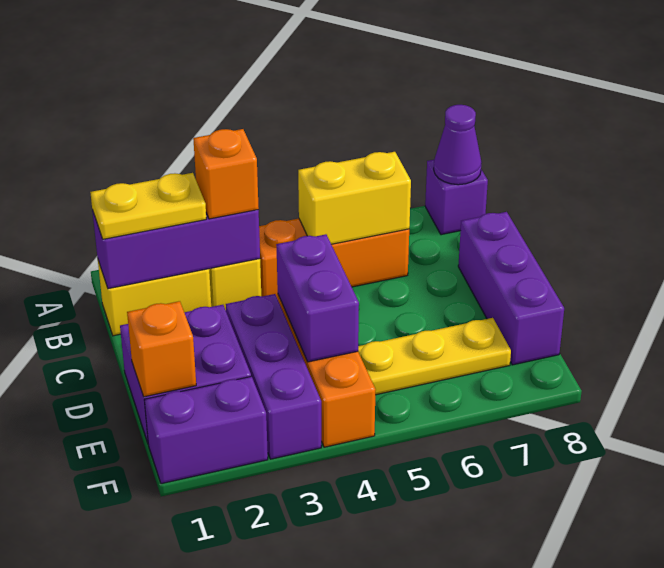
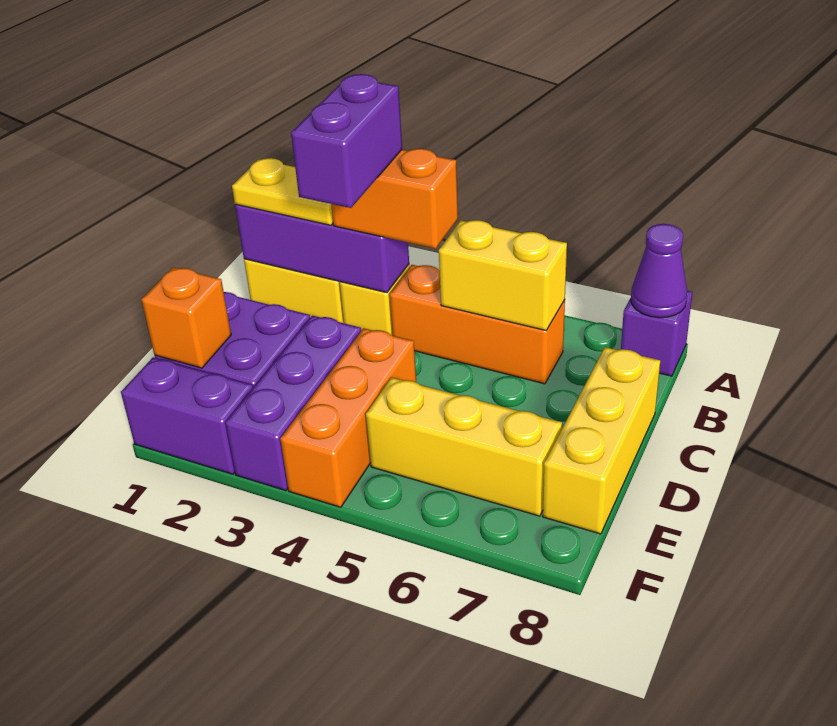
orange brick B3 level 3 -> orange brick B3:B4 level 3
purple brick C8:E8 level 1 -> yellow brick C8:E8 level 1
purple brick D4:E4 level 2 -> purple brick B3:C3 level 4
yellow plate E5:E7 level 1 -> yellow brick E5:E7 level 1

